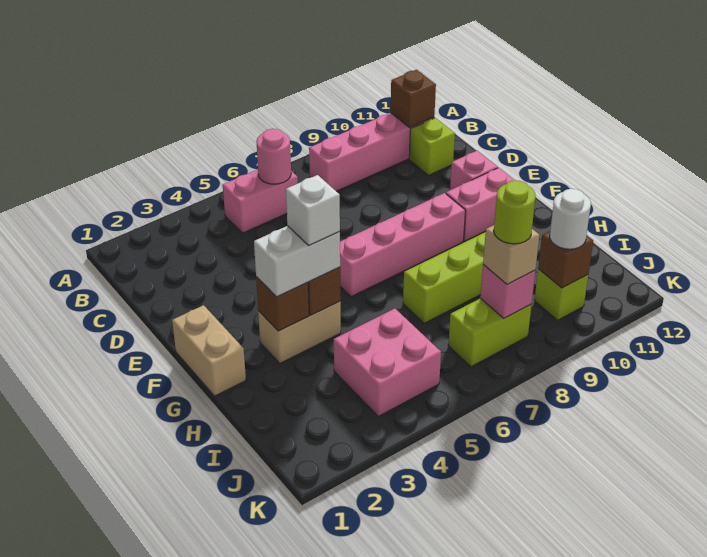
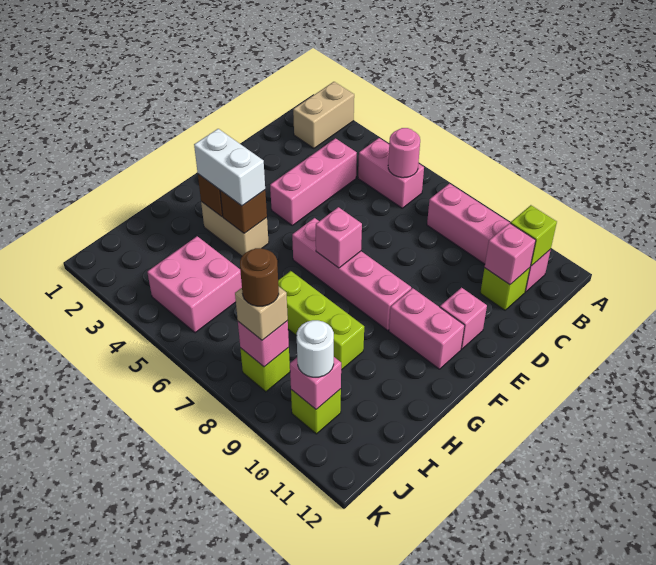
brown brick B11 level 2 -> lime brick B11 level 2
none -> pink brick C4:E4 level 1
none -> pink brick C11 level 2
tan brick F1:G1 level 1 -> tan brick A2:B2 level 1
none -> pink brick F7 level 2
white brick G4 level 4 -> none
lime brick J7:J8 level 1 -> lime brick J8 level 1
lime round brick J8 level 4 -> brown round brick J8 level 4
brown brick J10 level 2 -> pink brick J10 level 2

